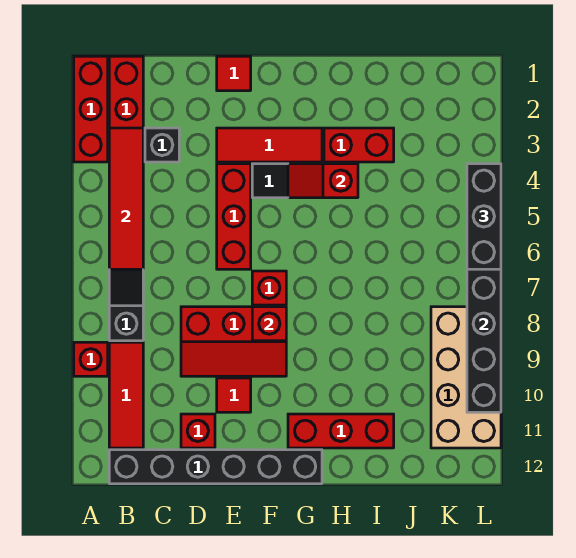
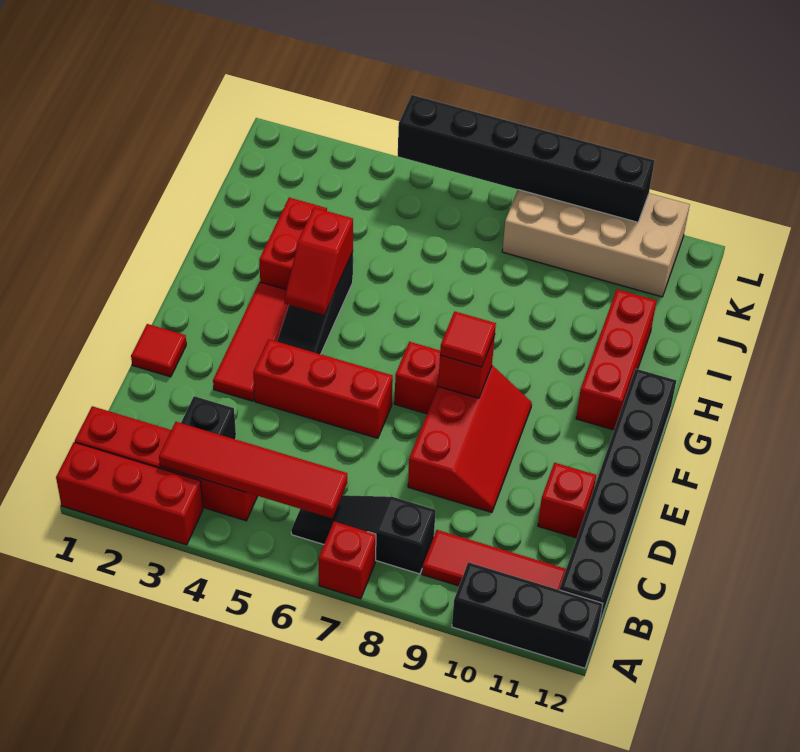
red brick A9 level 1 -> red brick A7 level 1
red tile E10 level 1 -> red tile F8 level 3
black brick L4:L6 level 3 -> black brick A10:A12 level 1

